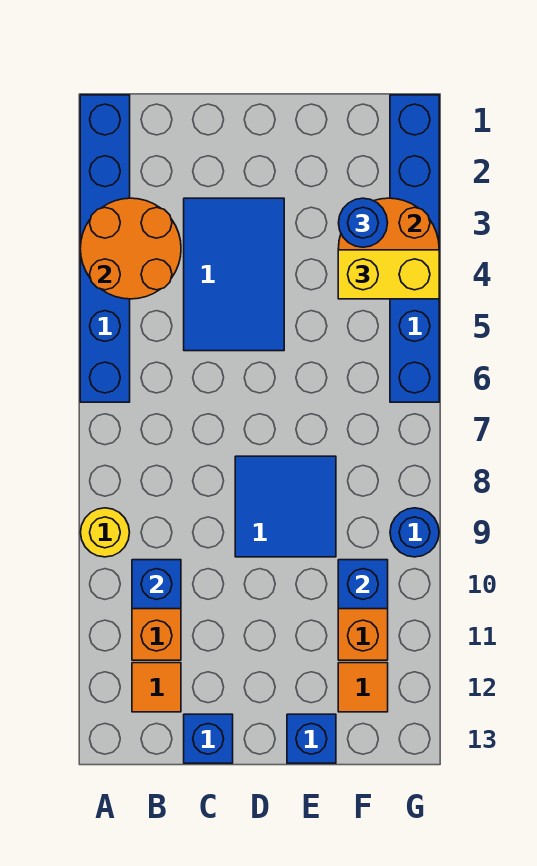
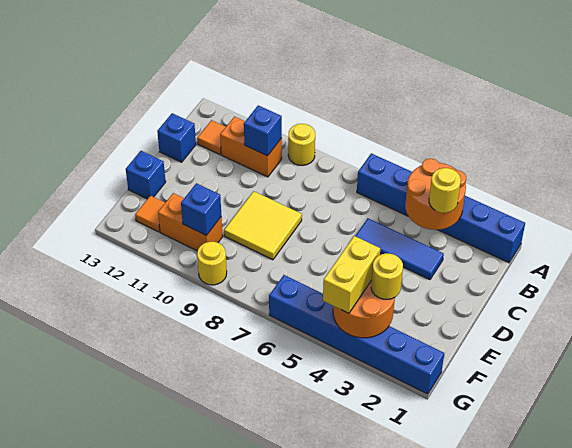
none -> yellow round brick B3 level 3
blue tile C3:D5 level 1 -> blue tile C3:C5 level 1
blue tile D8:E9 level 1 -> yellow tile D8:E9 level 1
blue round brick F3 level 3 -> yellow round brick F3 level 3
blue round brick G9 level 1 -> yellow round brick G9 level 1

